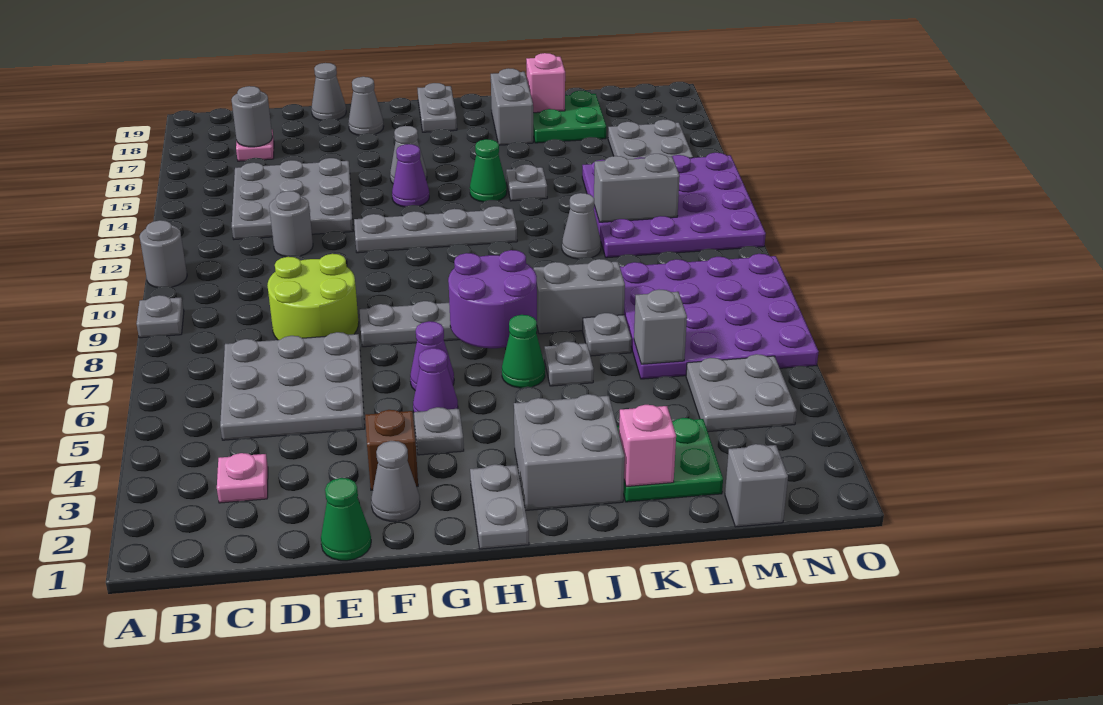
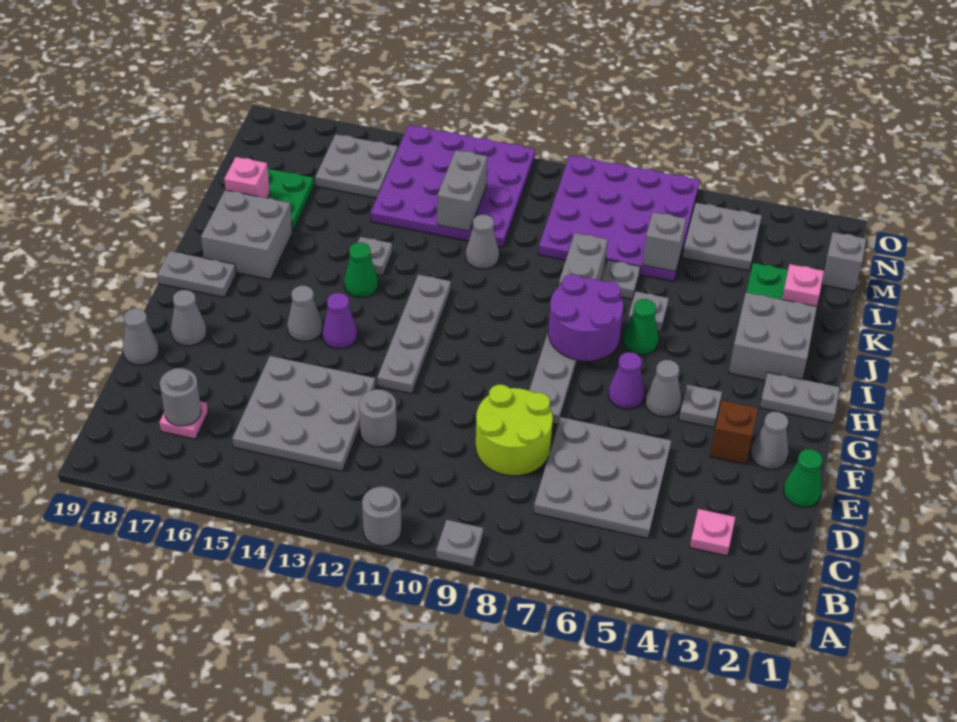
purple cone G5 level 1 -> grey cone G5 level 1
grey brick J17:J18 level 1 -> grey brick I17:J18 level 1

